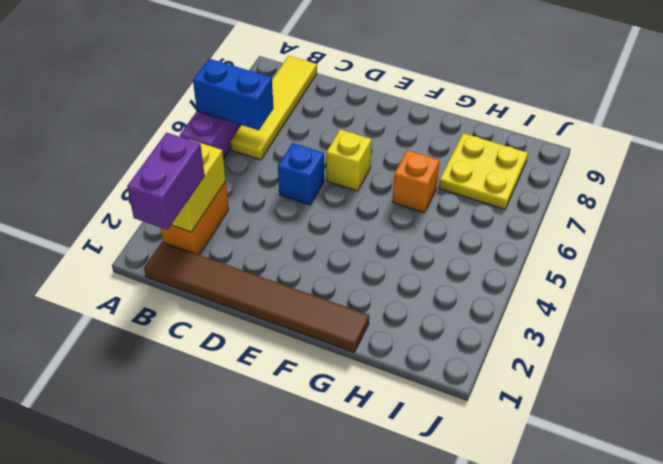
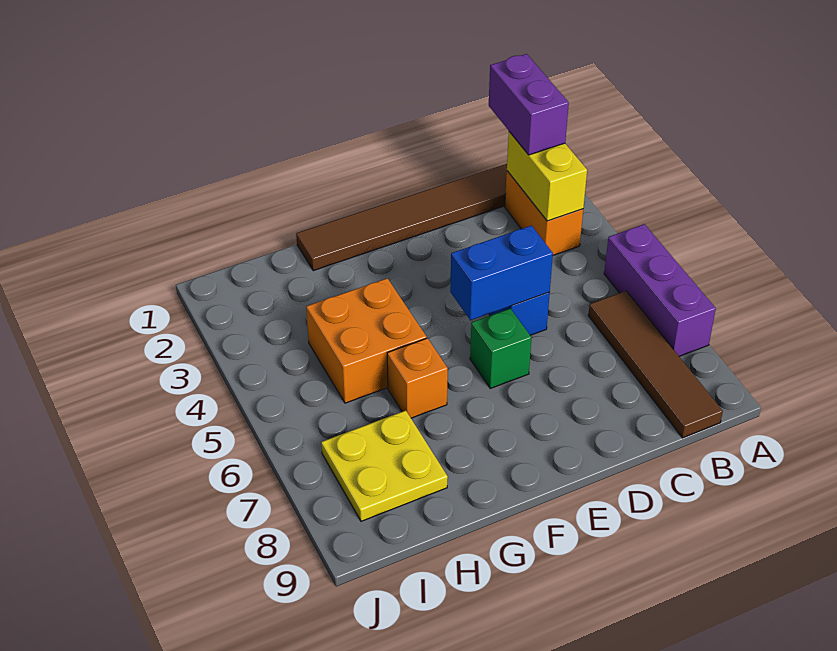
blue brick A6:B6 level 2 -> blue brick D5:E5 level 2
yellow tile B6:B9 level 1 -> brown tile B6:B9 level 1
yellow brick E6 level 1 -> green brick E6 level 1
none -> orange brick G4:H5 level 1

